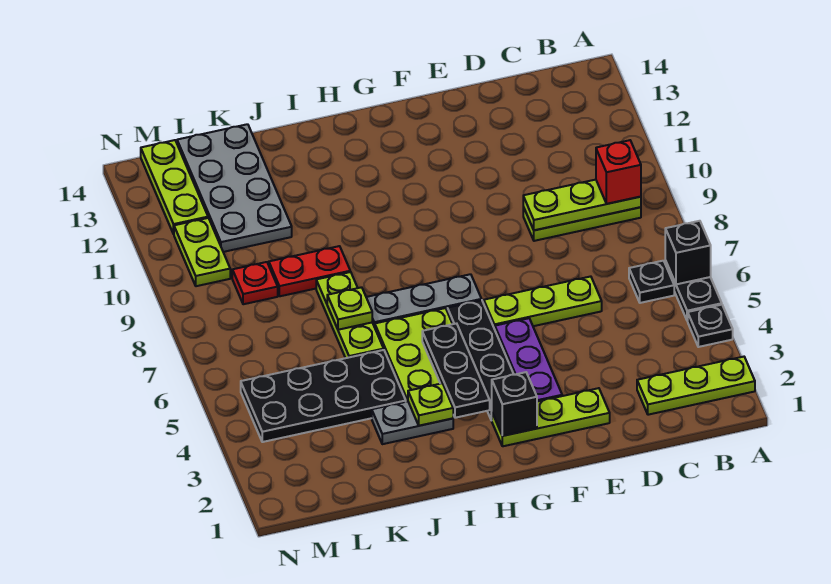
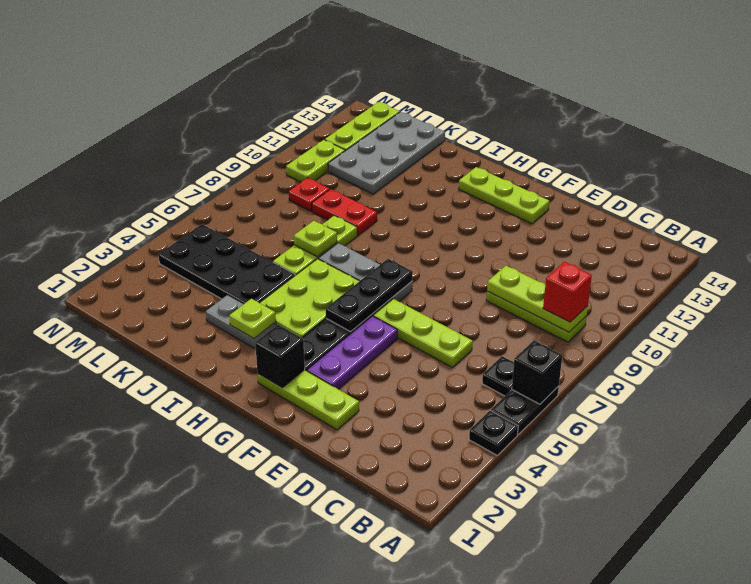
lime plate A2:C2 level 1 -> lime plate F13:H13 level 1
black plate H3:H5 level 2 -> black plate G5:G7 level 2

